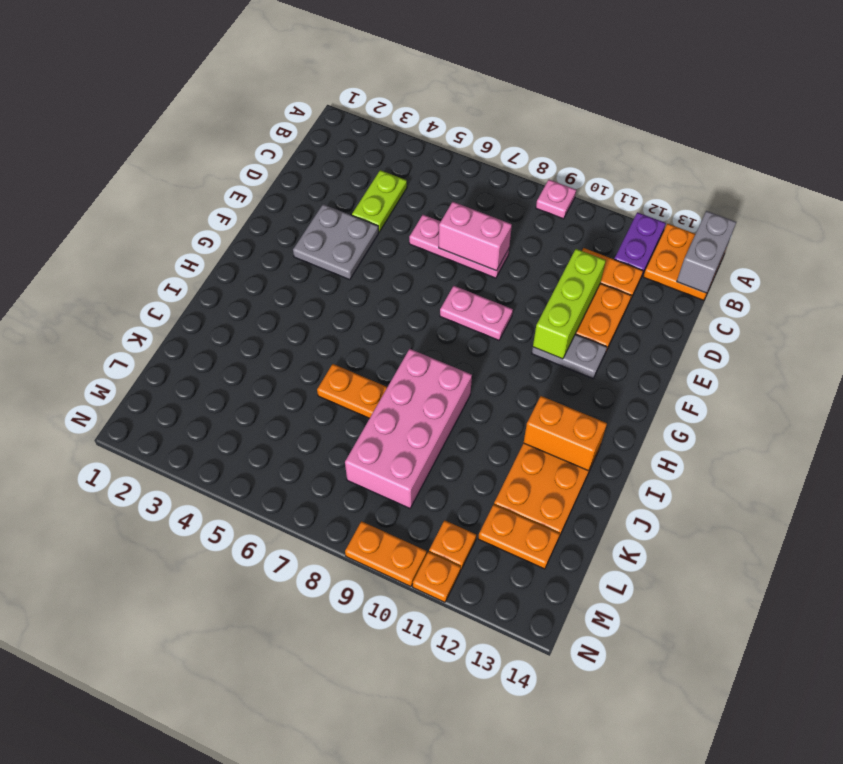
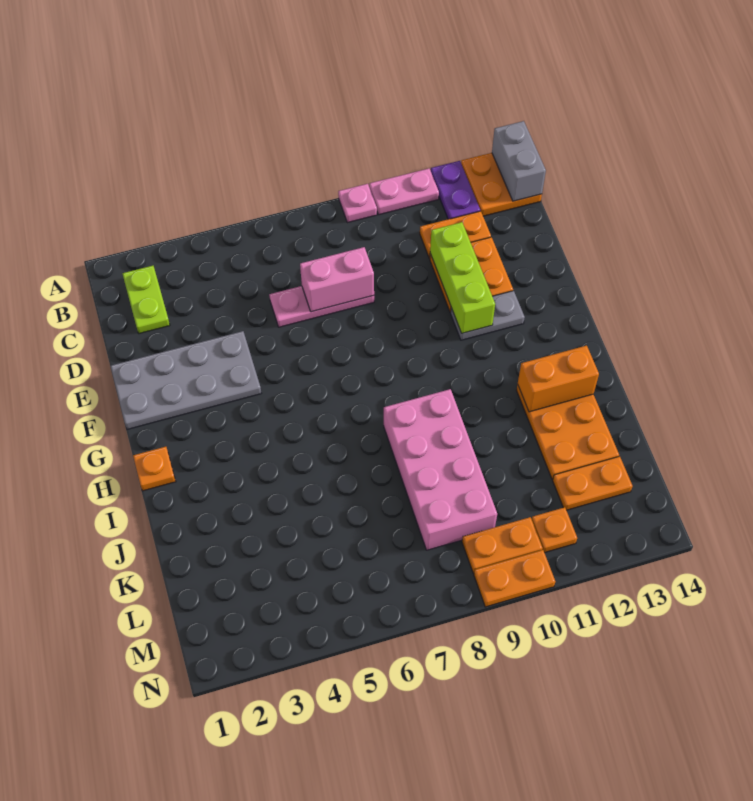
lime plate C4:D4 level 1 -> lime plate B2:C2 level 1
grey plate E3:F4 level 1 -> grey plate E1:F4 level 1
pink plate F8:F9 level 1 -> pink plate A10:A11 level 1
orange plate J6:J7 level 1 -> orange plate M9:M10 level 1
orange plate N11 level 1 -> orange plate H1 level 1

